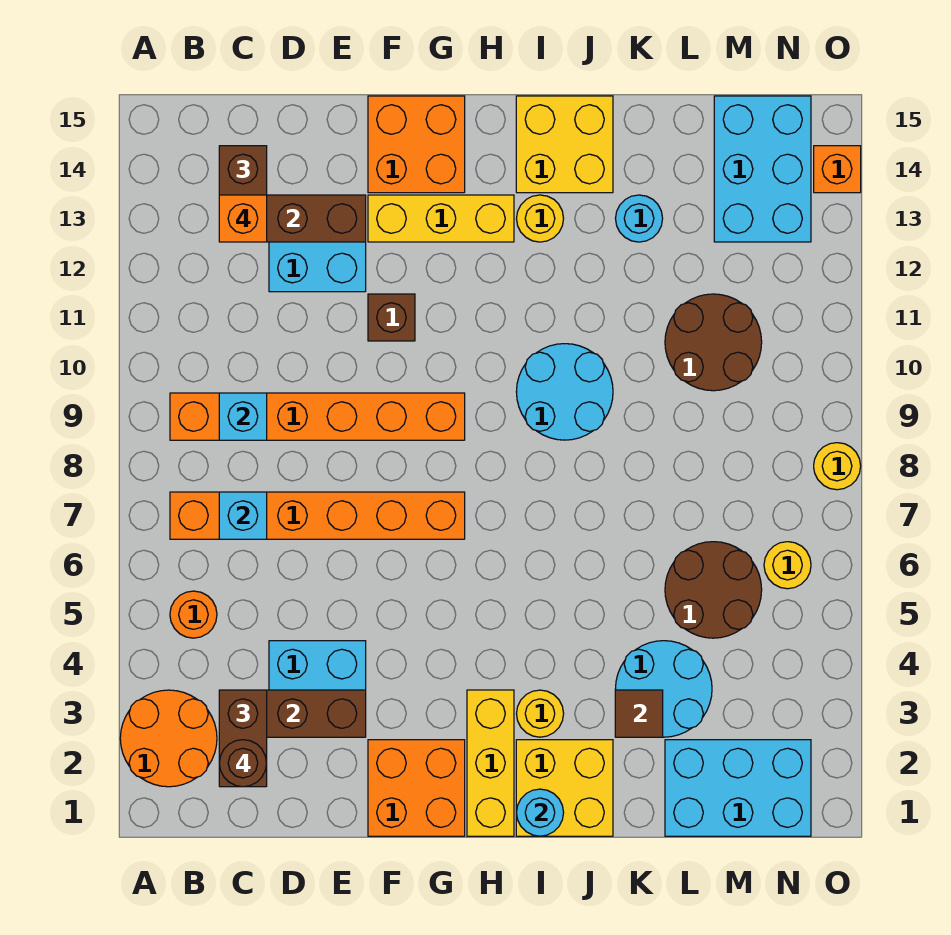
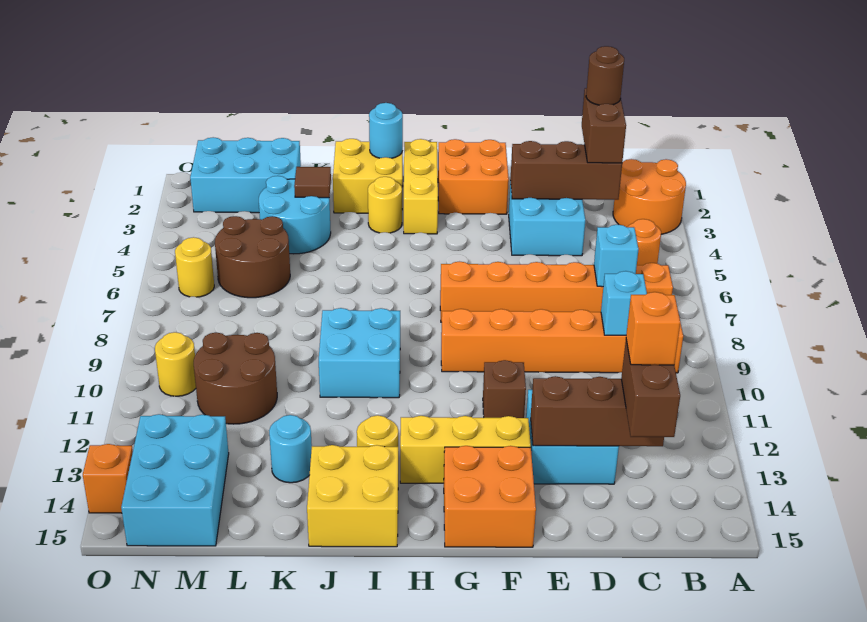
cyan round brick I9:J10 level 1 -> cyan brick I9:J10 level 1
yellow round brick O8 level 1 -> yellow round brick N10 level 1

